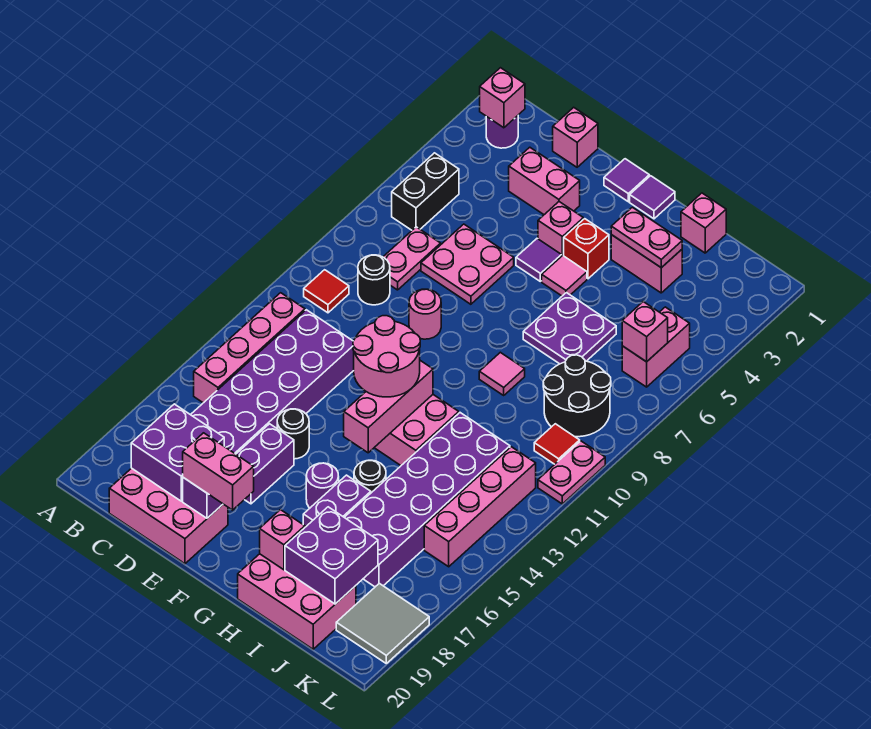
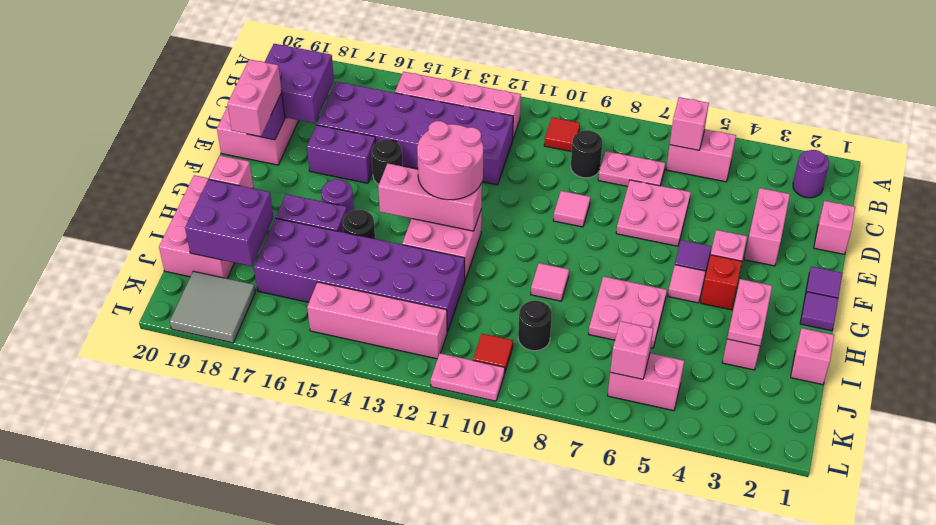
pink brick B2 level 2 -> pink brick B6 level 2
black brick B5:B6 level 1 -> pink brick B5:B6 level 1
pink round brick E9 level 1 -> pink tile E9 level 1
purple plate H6:I7 level 1 -> pink plate H6:I7 level 1
black round brick J8:K9 level 1 -> black round brick J9 level 1

